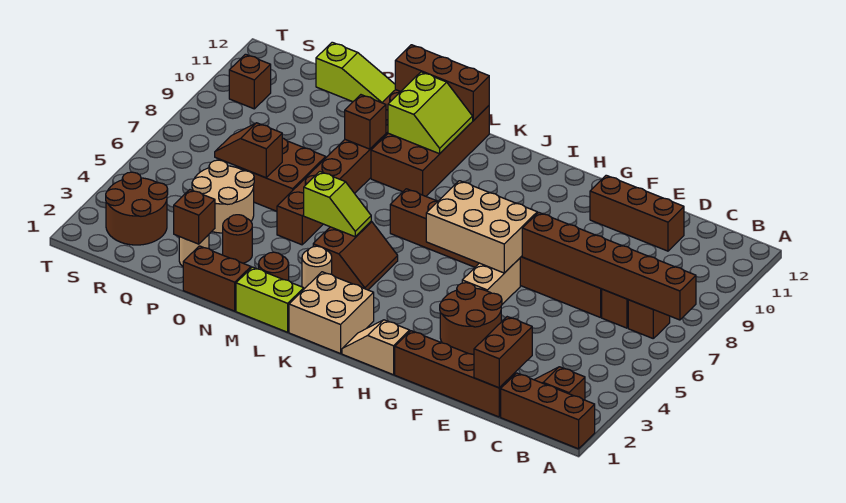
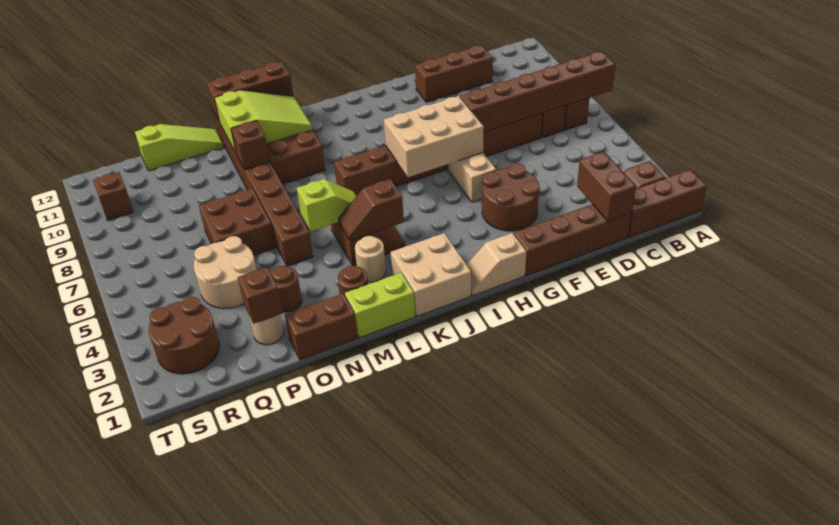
lime slope L10:M11 level 2 top M -> lime slope L10:N11 level 2 top N
brown slope P6:Q6 level 2 top P -> brown slope K4:L4 level 2 top K

